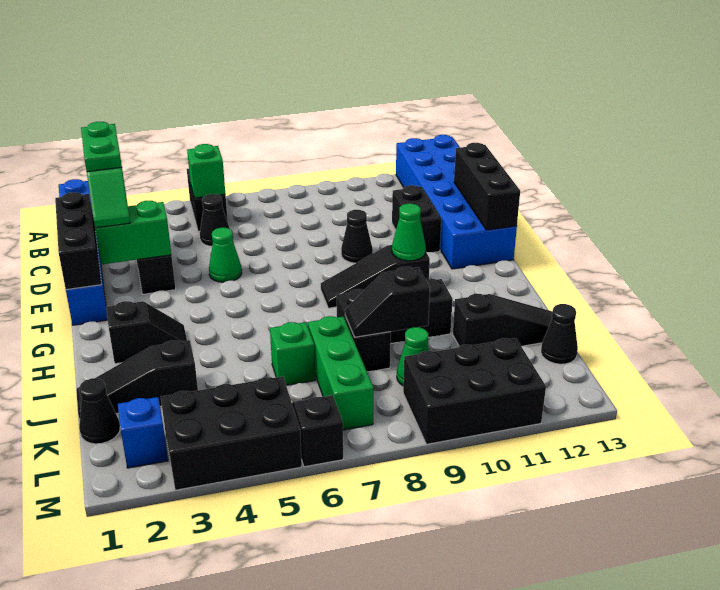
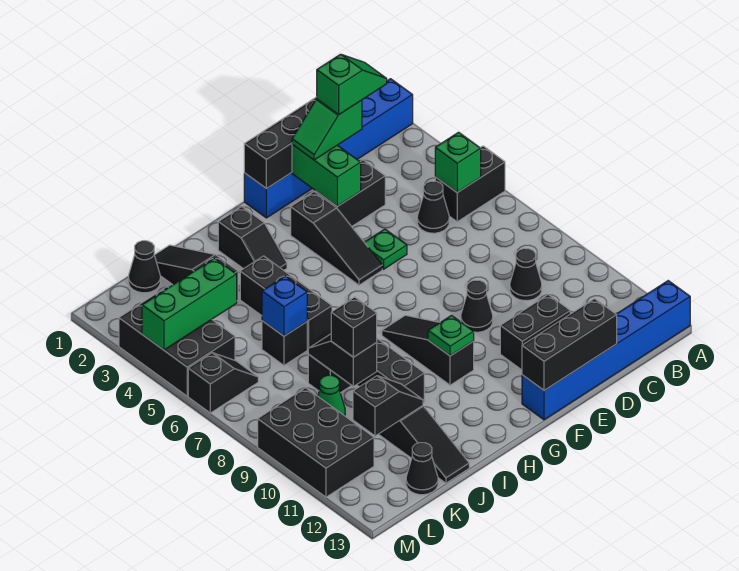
blue brick A12:F13 level 1 -> blue brick A13:F13 level 1
green plate C2:D2 level 4 -> green slope C2:D2 level 4 top D
none -> black cone C9 level 1
green cone E5 level 1 -> green plate E5 level 1
none -> black slope F3:F5 level 1 top 3
green cone G10 level 2 -> green plate G10 level 2
none -> black brick I4:I6 level 1
green brick J6 level 1 -> black brick J6 level 1
green brick J7:L7 level 1 -> green brick K4:M4 level 2
none -> black brick J9 level 3
none -> black slope J11:K11 level 2 top K
blue brick L2 level 1 -> blue brick J6 level 2

